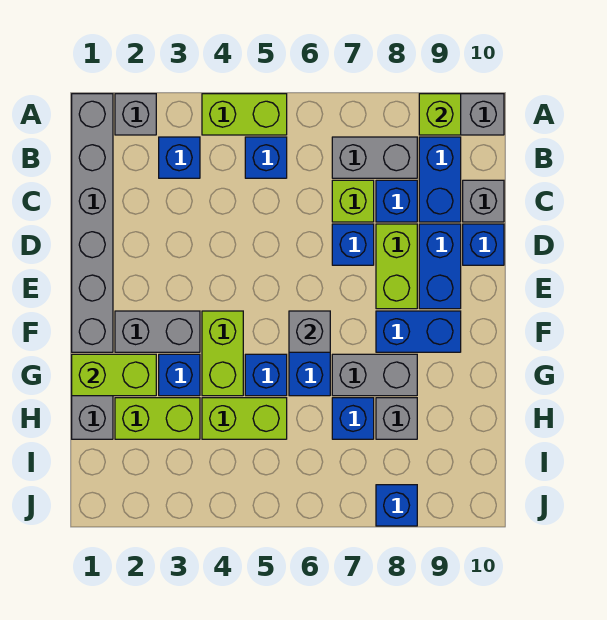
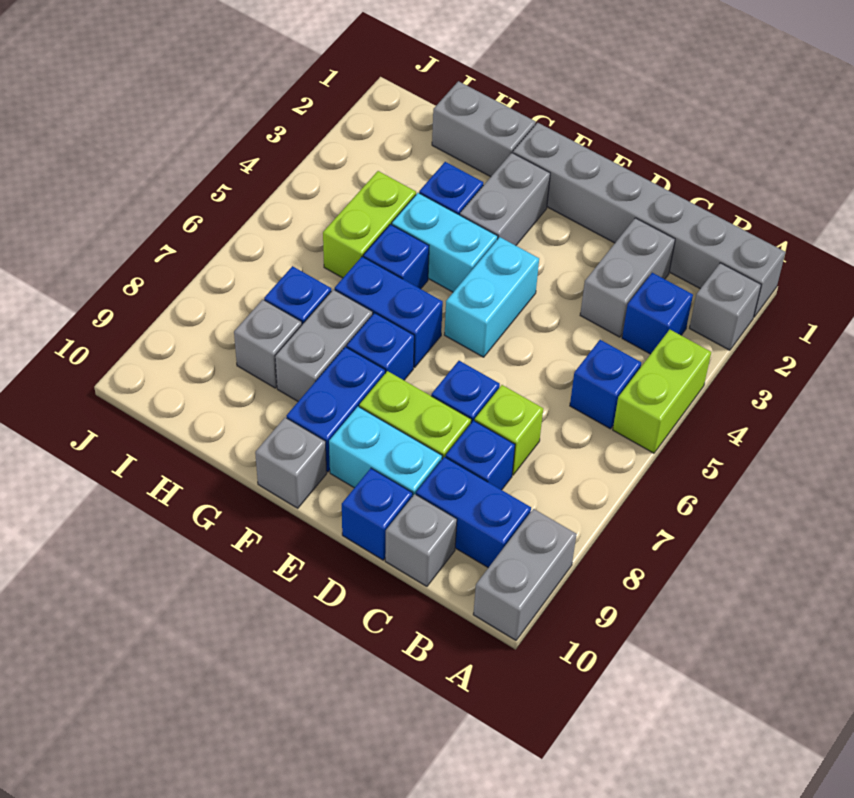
lime brick A9 level 2 -> none
grey brick B7:B8 level 1 -> grey brick C2:C3 level 1
blue brick D9:E9 level 1 -> cyan brick D9:E9 level 1
none -> cyan brick E4:E5 level 1
lime brick F4:G4 level 1 -> cyan brick F4:G4 level 1
grey brick F6 level 2 -> grey brick F10 level 1
lime brick G1:G2 level 2 -> none
lime brick H2:H3 level 1 -> none
blue brick J8 level 1 -> blue brick F7 level 1

